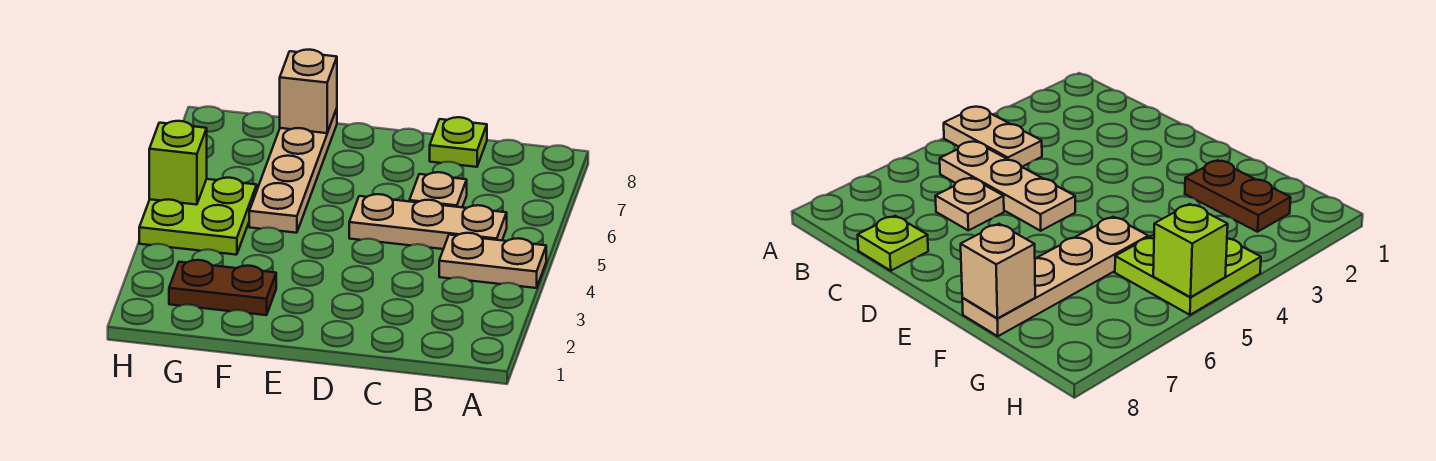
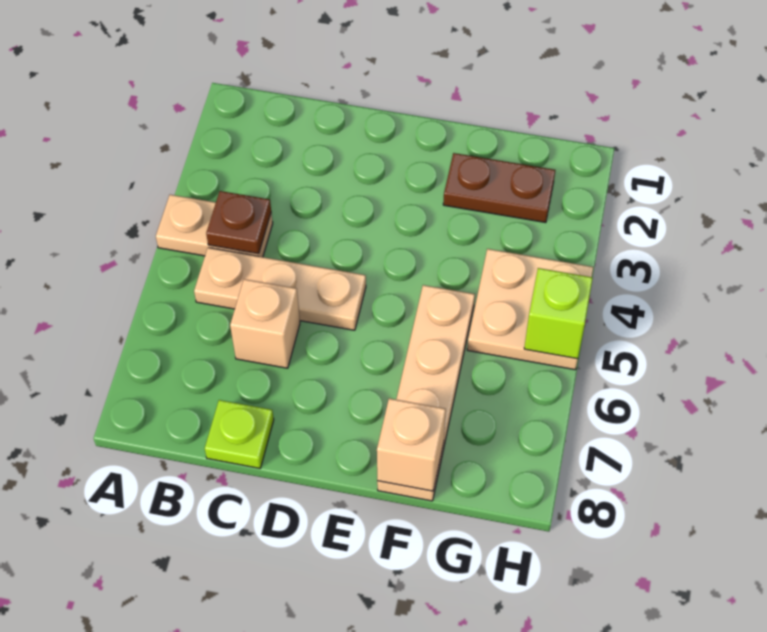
none -> brown plate B4 level 2
tan plate C6 level 1 -> tan brick C6 level 1
lime plate G4:H5 level 1 -> tan plate G4:H5 level 1

